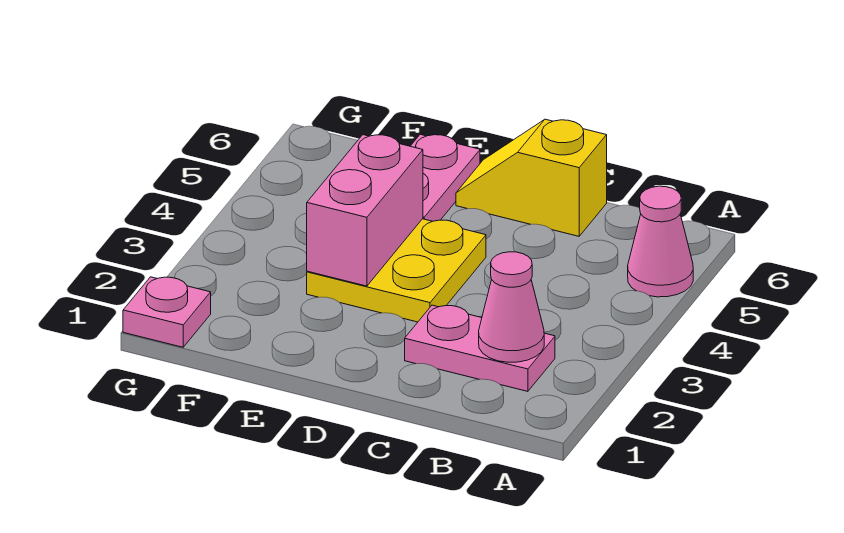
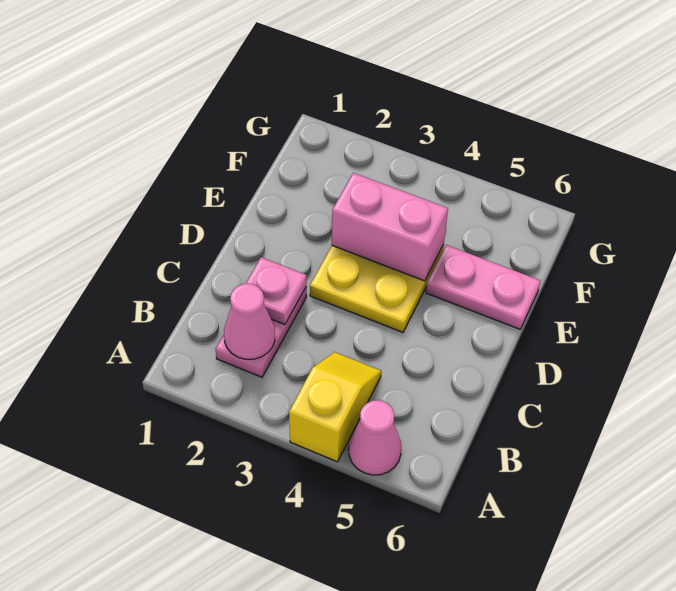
yellow slope C6:D6 level 1 top C -> yellow slope A4:B4 level 1 top A
pink plate G1 level 1 -> pink plate C2 level 2

